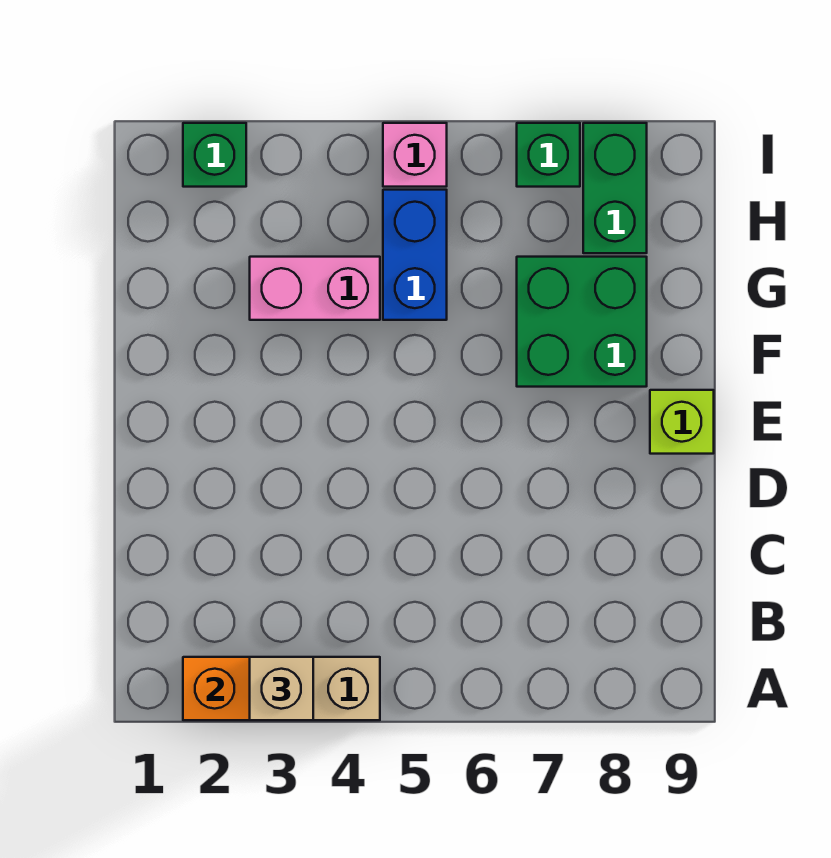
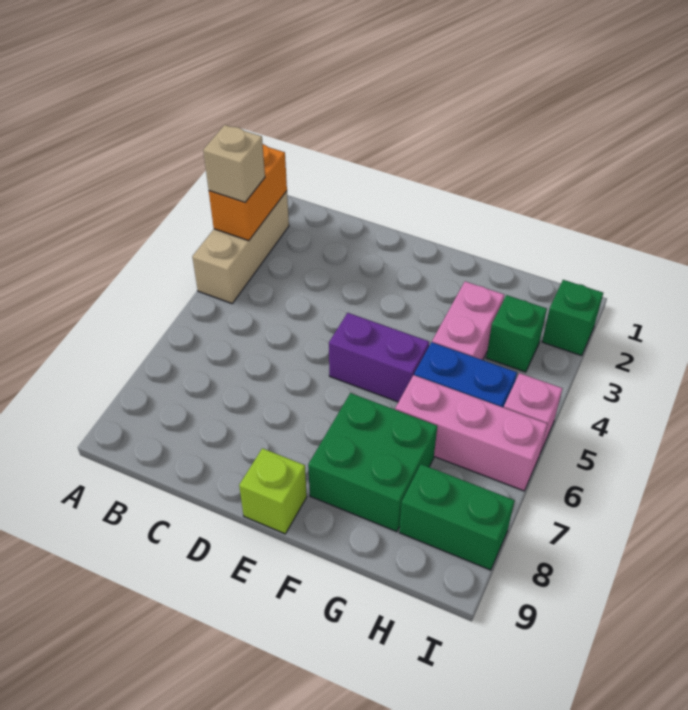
none -> purple brick E5:F5 level 1
none -> pink brick G6:I6 level 1
green brick I7 level 1 -> green brick H3 level 1

